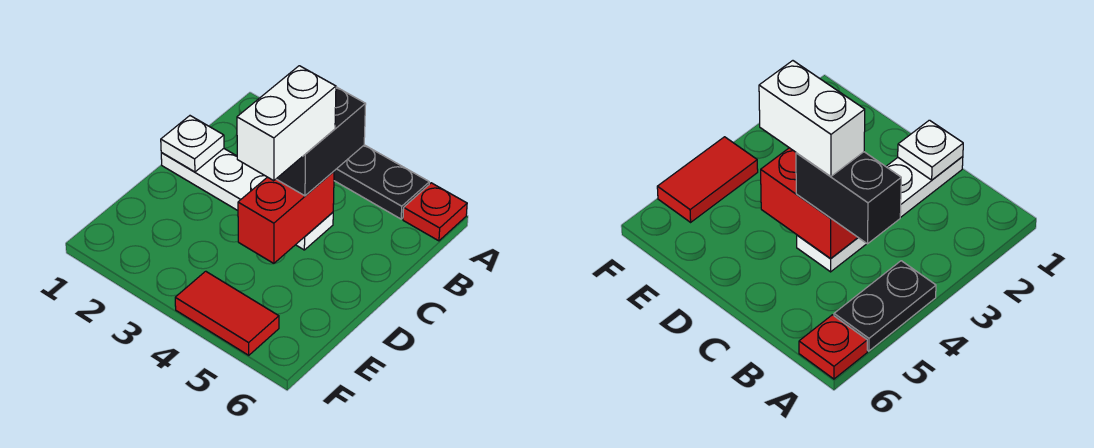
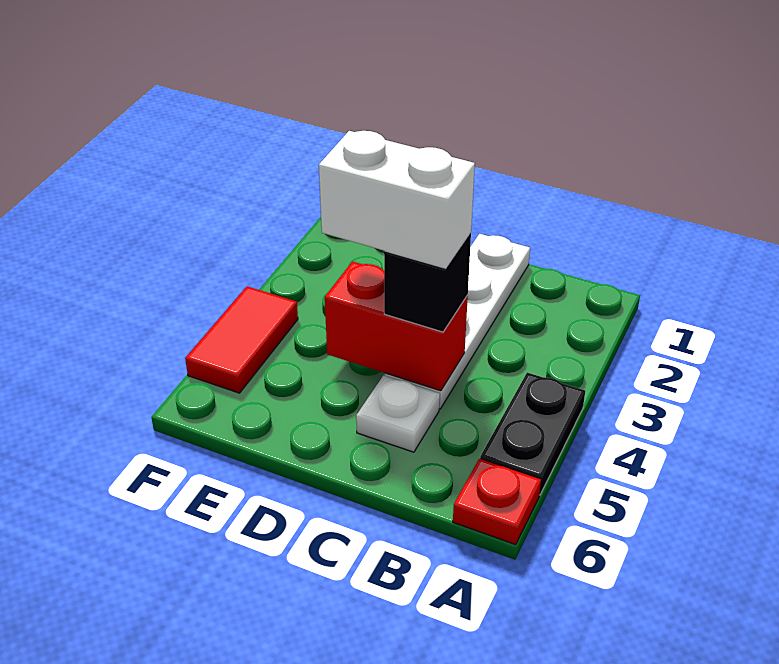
black brick B4:C4 level 3 -> black brick C4 level 3
white plate C1 level 2 -> white plate C5 level 1

